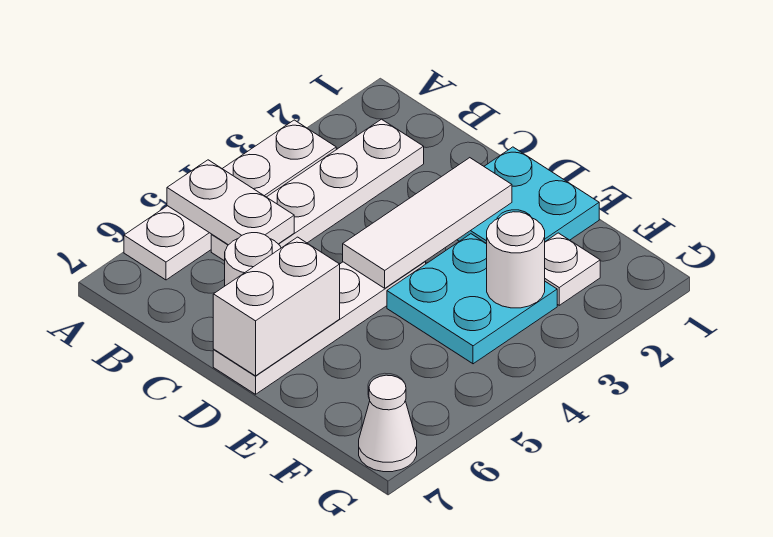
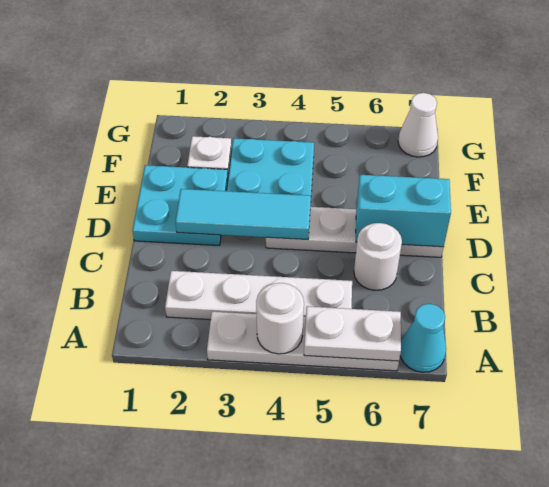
white plate A5:B5 level 2 -> white plate A5:A6 level 2
none -> cyan cone A7 level 1
white tile D2:D4 level 2 -> cyan tile D2:D4 level 2
white brick D6:D7 level 2 -> cyan brick D6:D7 level 2
white round brick F3 level 2 -> white round brick A4 level 2

